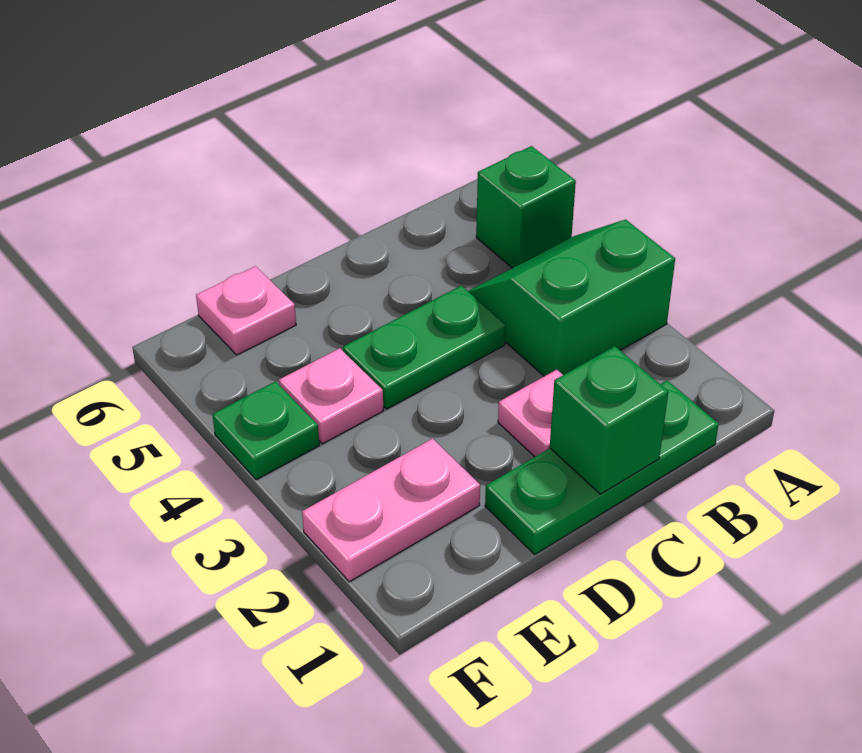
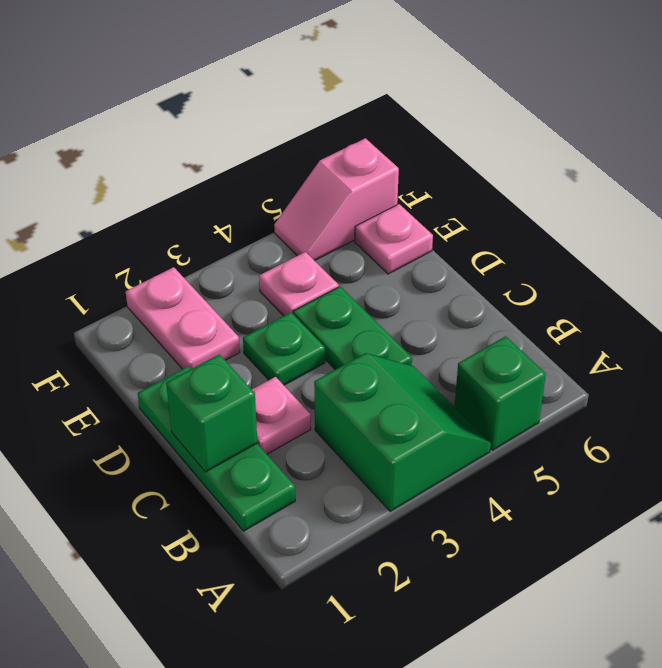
green plate F4 level 1 -> green plate D3 level 1
none -> pink slope F5:F6 level 1 top 6

